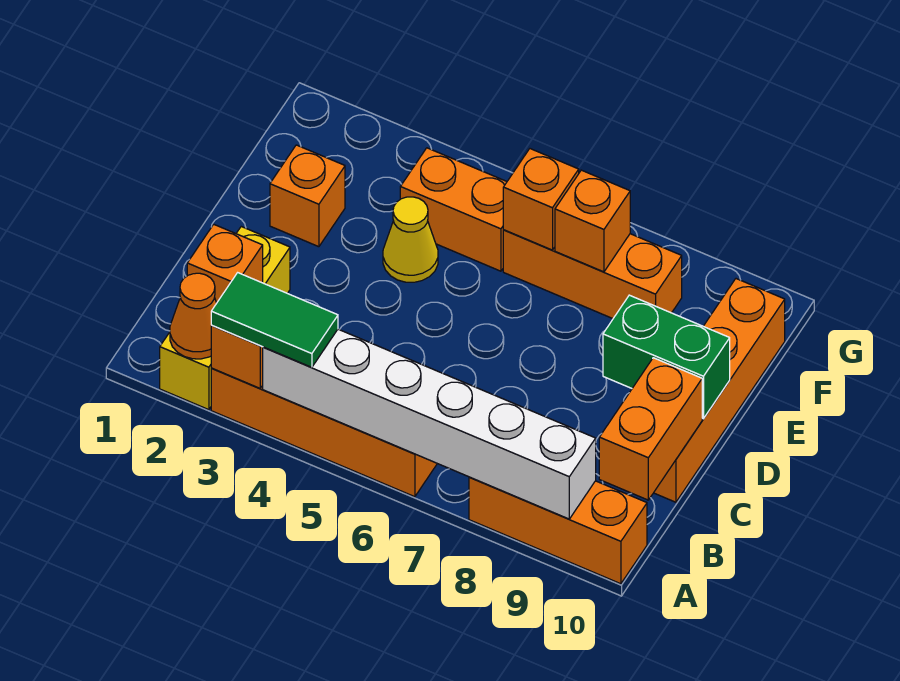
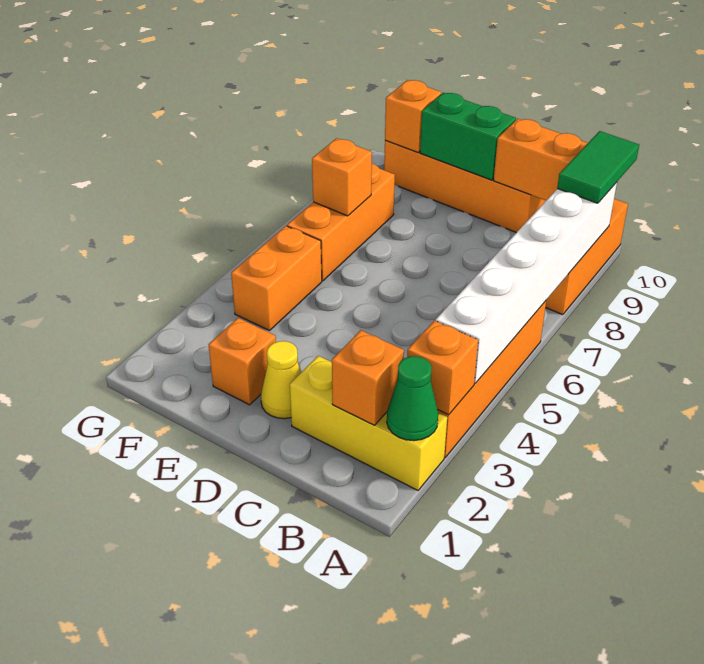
orange cone A2 level 2 -> green cone A2 level 2
green tile A3:A4 level 3 -> green tile A9:A10 level 3
green brick D9:D10 level 2 -> green brick D10:E10 level 2
yellow cone E4 level 1 -> yellow cone D2 level 1
orange brick F6 level 2 -> orange brick F10 level 2

